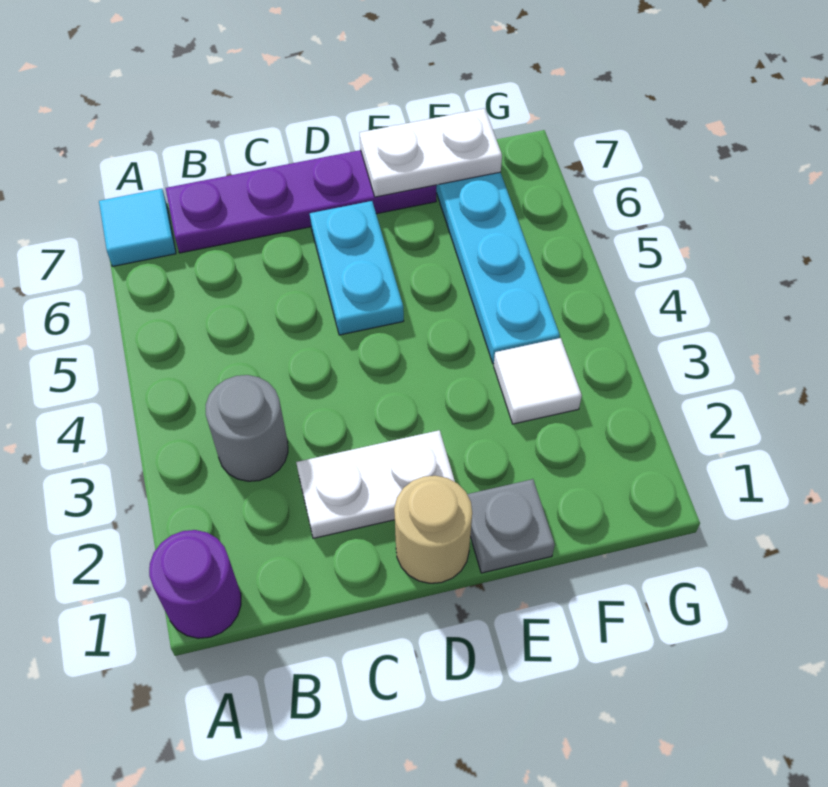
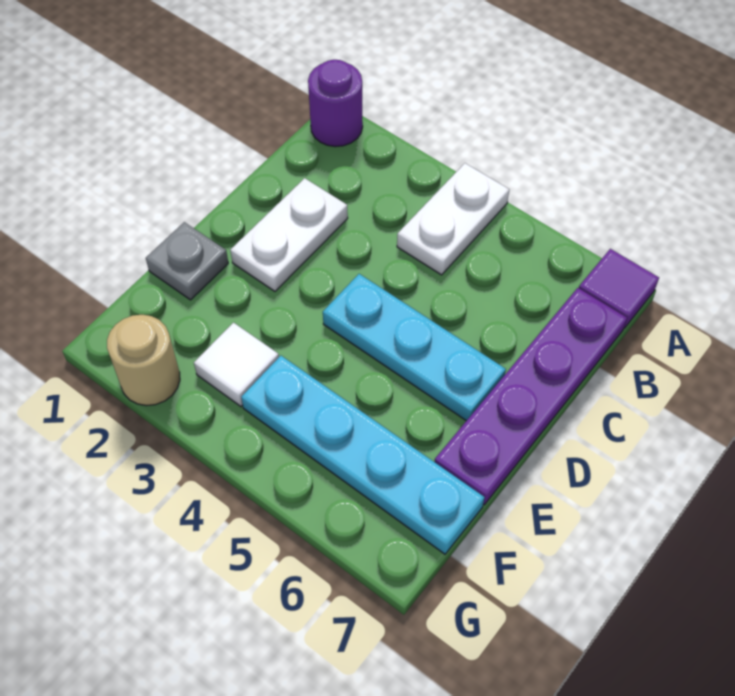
cyan tile A7 level 1 -> purple tile A7 level 1
grey round brick B3 level 1 -> none
tan round brick D1 level 1 -> tan round brick G2 level 1
cyan plate D5:D6 level 1 -> cyan plate D4:D6 level 1
white plate E7:F7 level 2 -> white plate A4:B4 level 1

